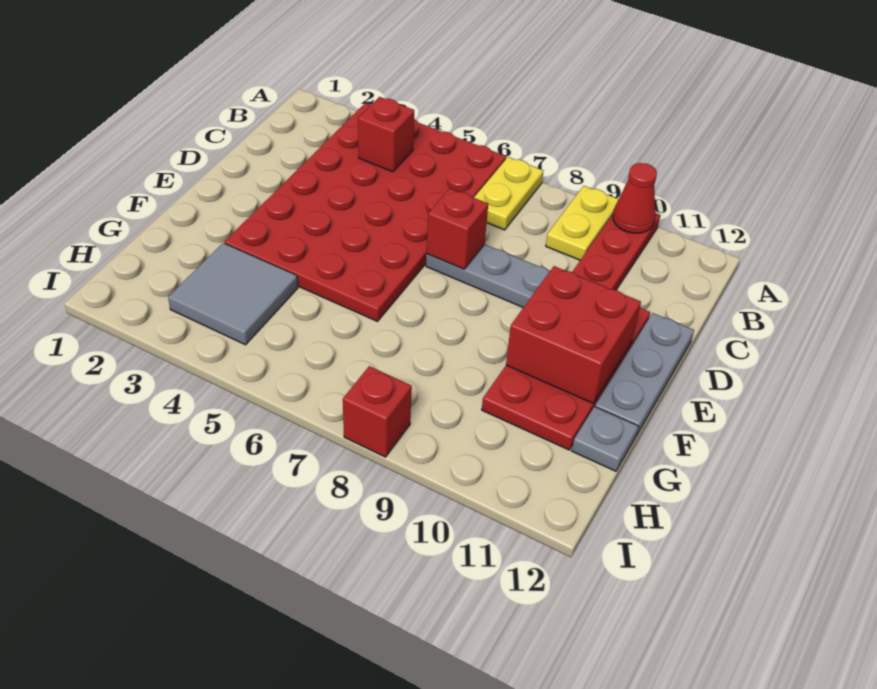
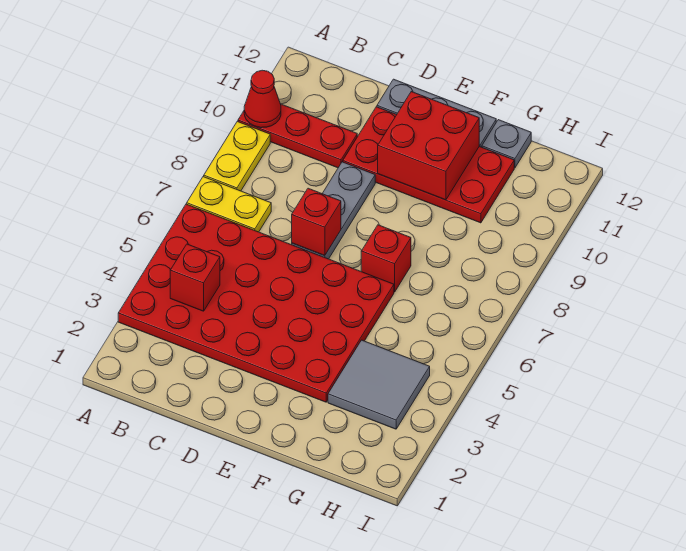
yellow plate A9:B9 level 1 -> yellow plate A8:A9 level 1
red brick I8 level 1 -> red brick F7 level 1

